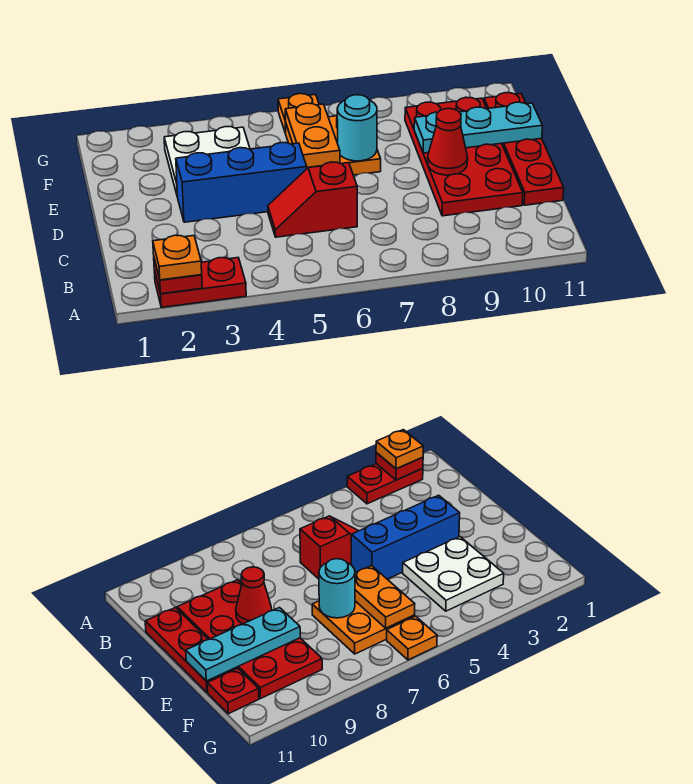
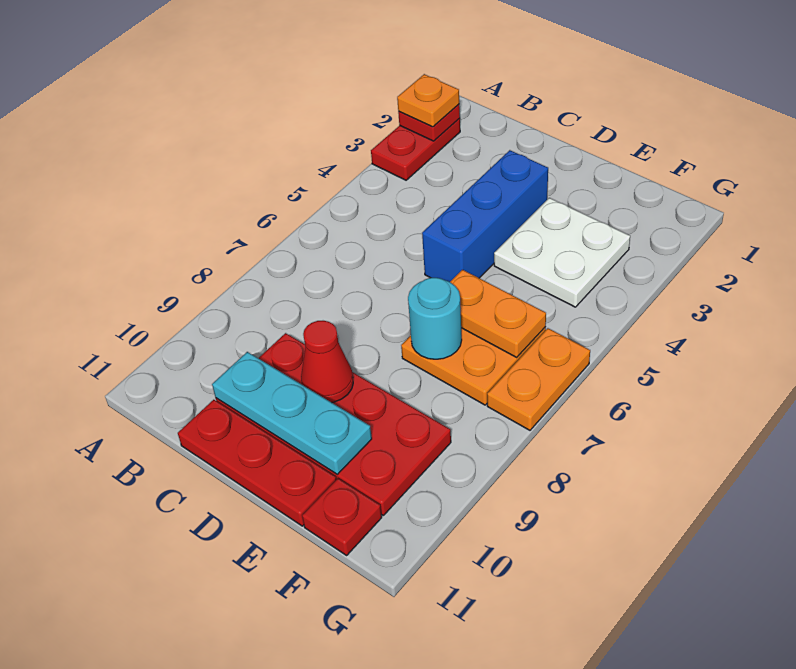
red slope C5:C6 level 1 top 6 -> none
cyan plate E9:E11 level 2 -> cyan plate C10:E10 level 2
orange plate G6 level 1 -> orange plate G6:G7 level 1

